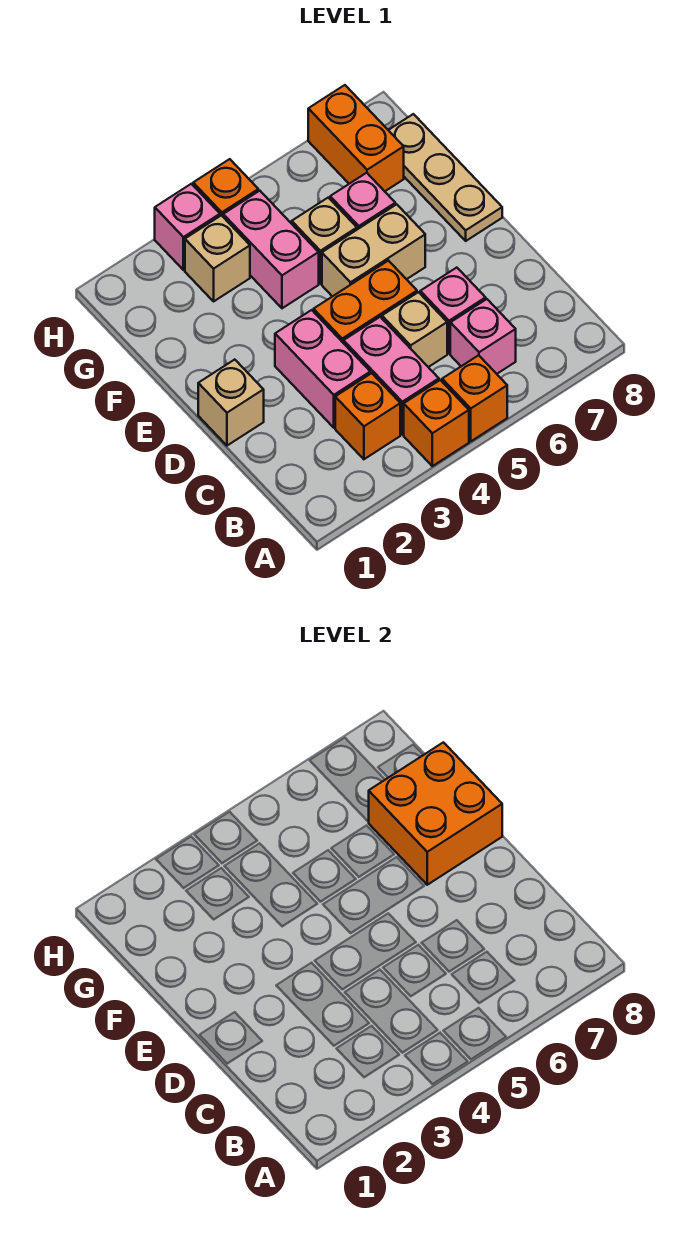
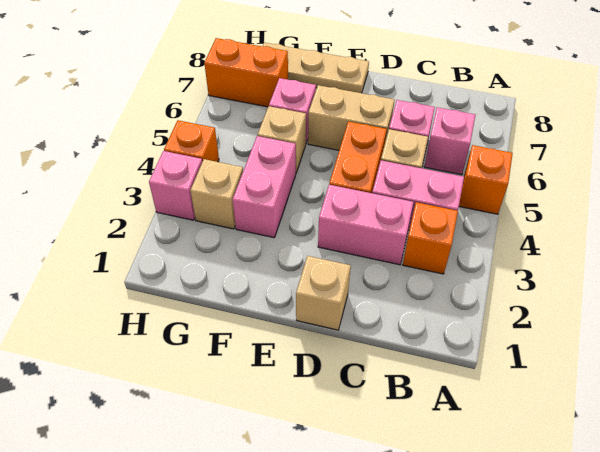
orange brick A4 level 1 -> none
tan brick E5:E6 level 1 -> tan brick D6:E6 level 1
orange brick E7:F8 level 2 -> none
pink brick F4:G4 level 1 -> pink brick F3:F4 level 1

